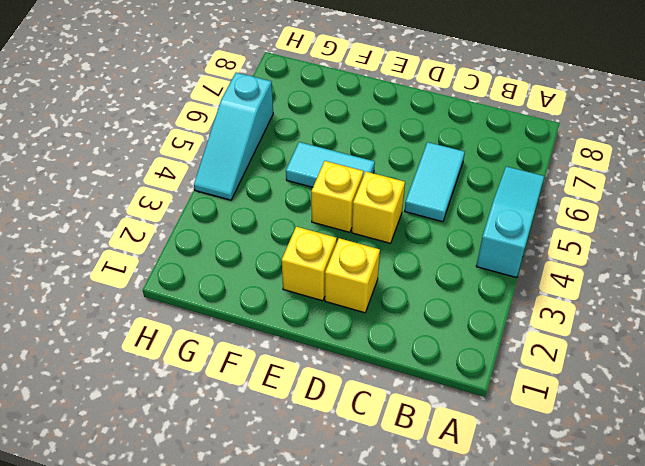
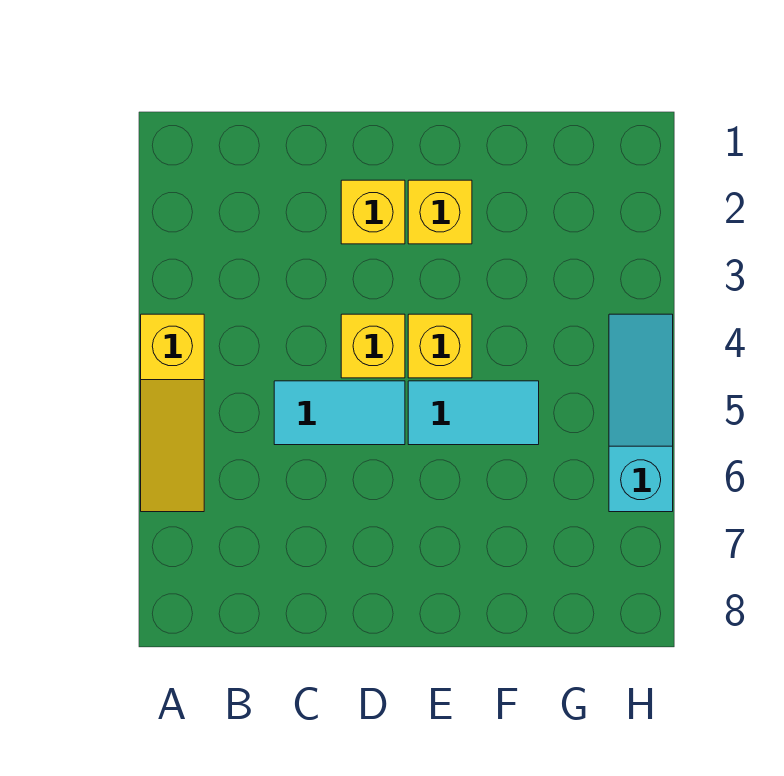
cyan slope A4:A6 level 1 top 4 -> yellow slope A4:A6 level 1 top 4
cyan tile C5:C6 level 1 -> cyan tile C5:D5 level 1

